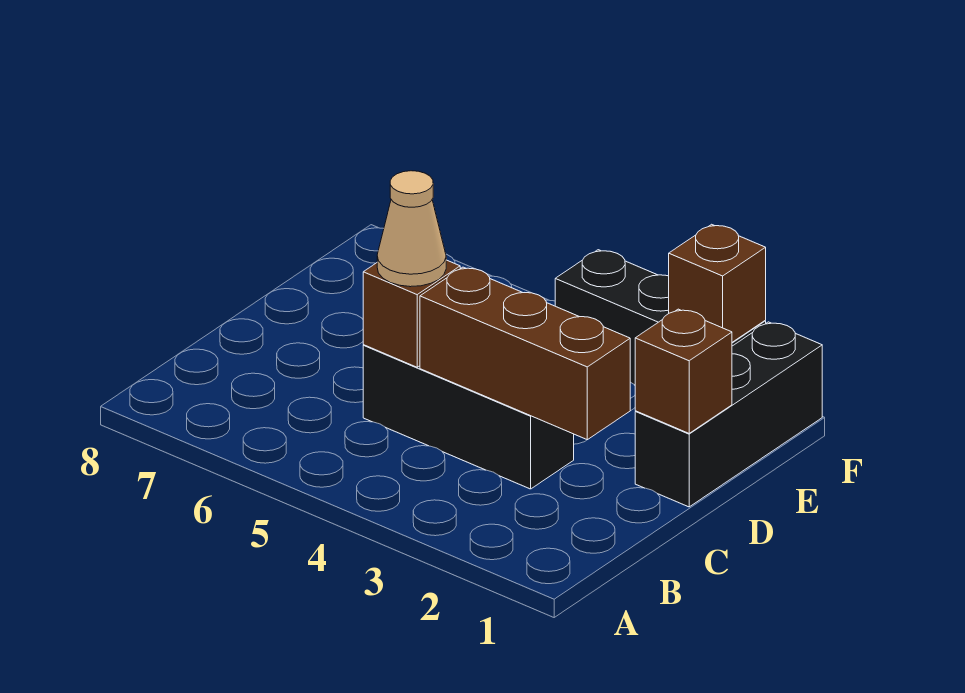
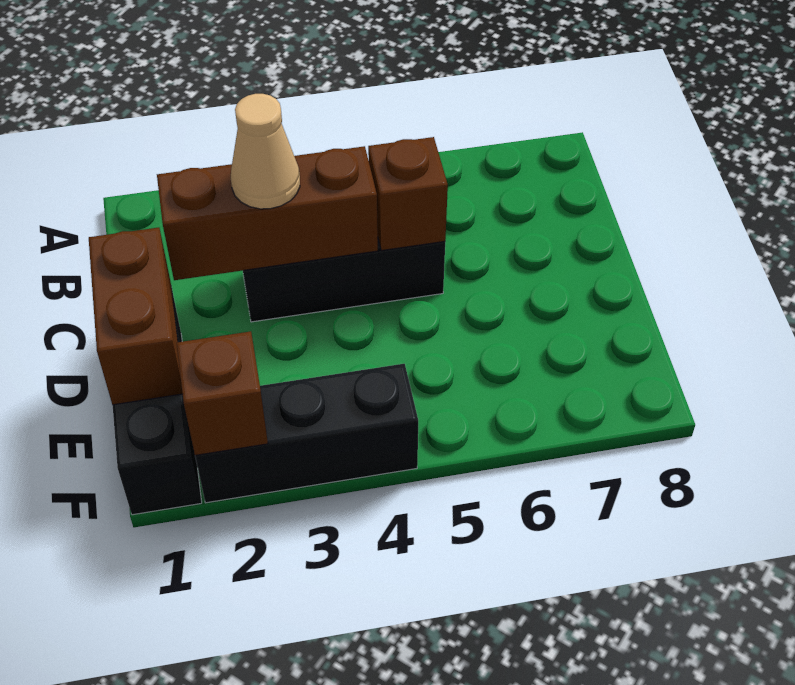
tan cone C5 level 3 -> tan cone C3 level 3
brown brick D1 level 2 -> brown brick D1:E1 level 2

